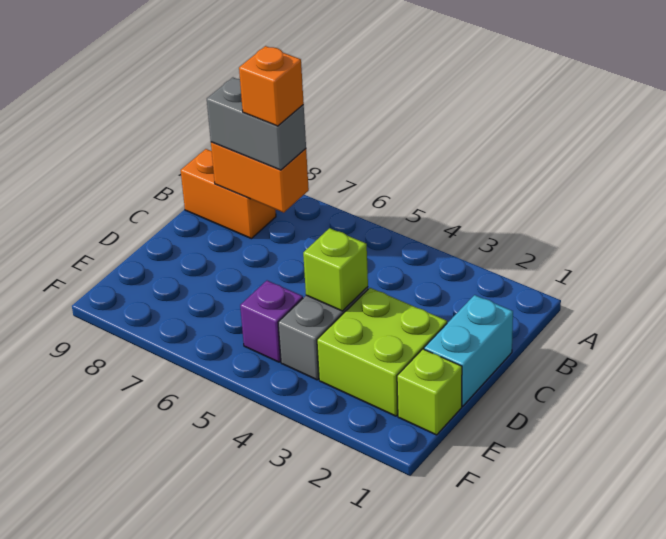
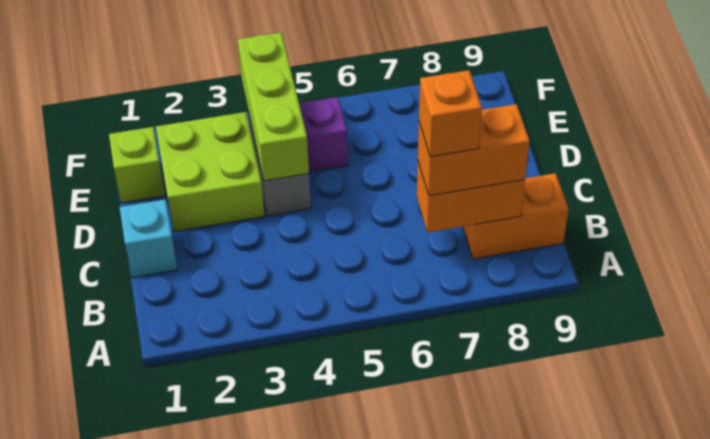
grey brick B7:B8 level 3 -> orange brick B7:B8 level 3
cyan brick C1:D1 level 1 -> cyan brick C1 level 1
lime brick D4 level 2 -> lime brick D4:F4 level 2

